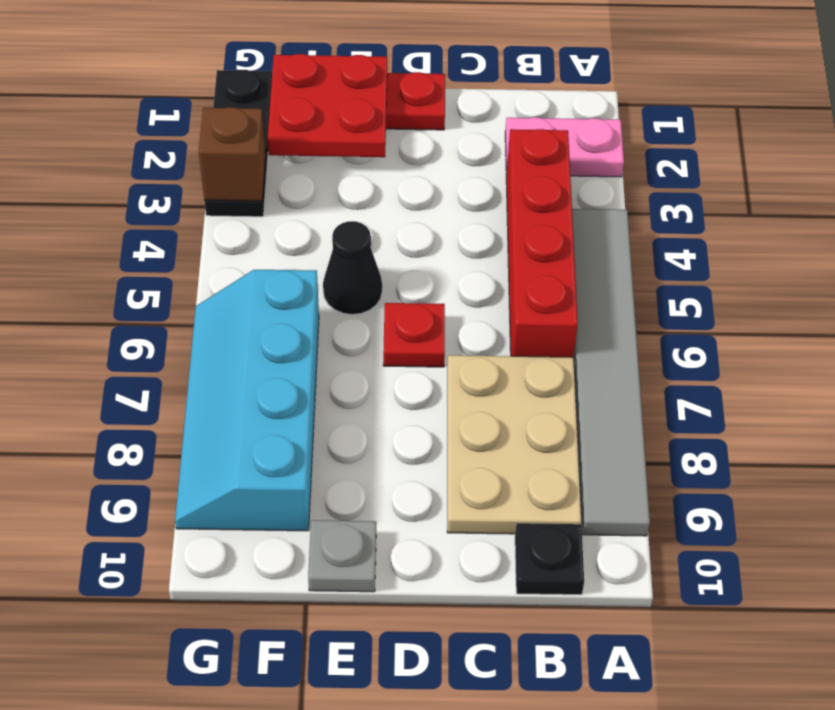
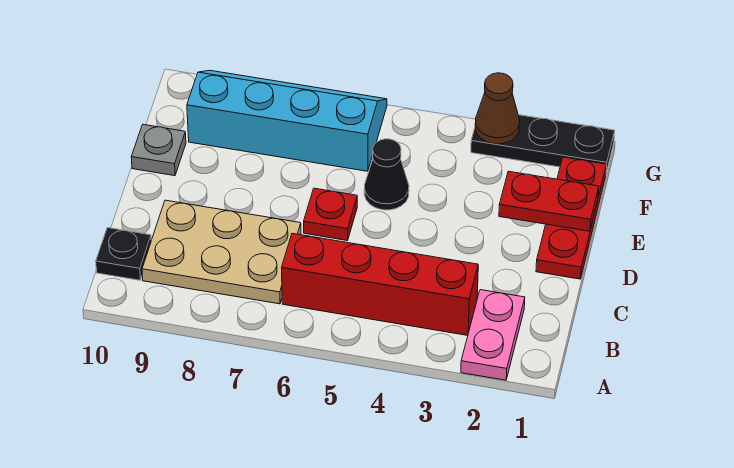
grey tile A4:A9 level 1 -> none
red plate E1:F2 level 2 -> red plate E1:E2 level 2
brown brick G3 level 2 -> brown cone G3 level 2

